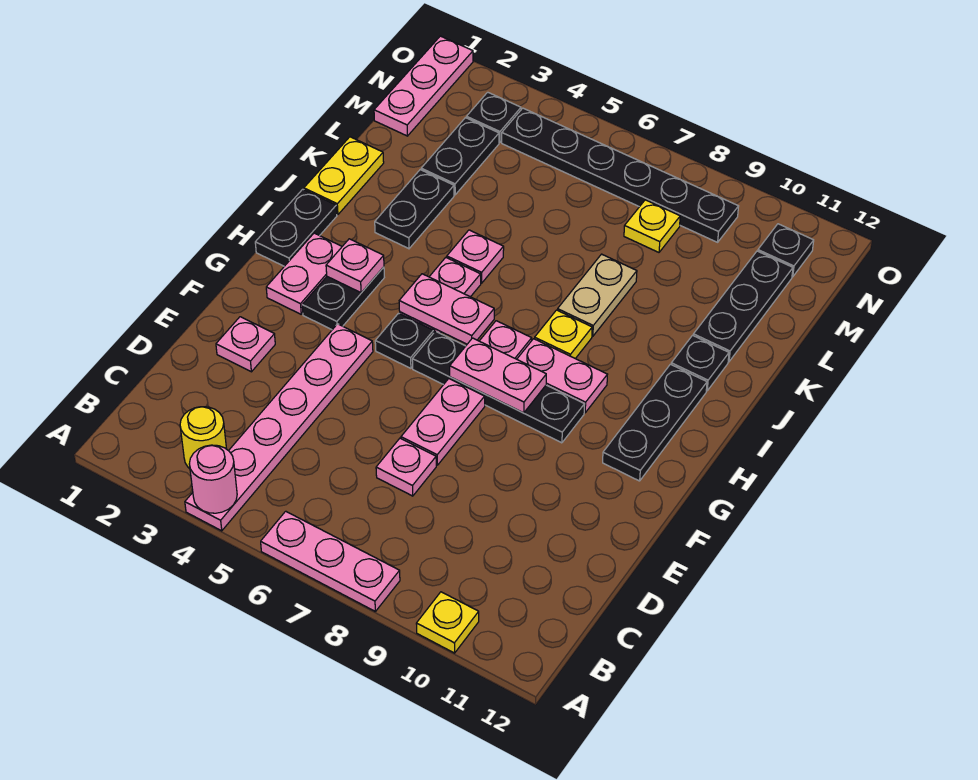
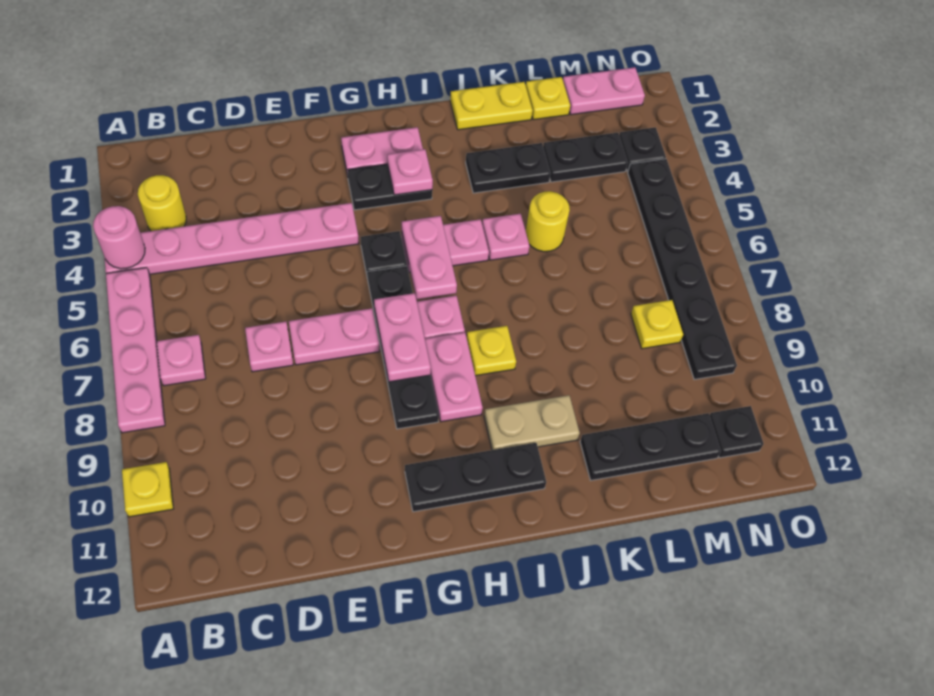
pink plate A6:A8 level 1 -> pink plate A5:A8 level 1
pink plate E2 level 1 -> pink plate B7 level 1
black plate H1:I1 level 1 -> none
tan plate J8:K8 level 1 -> tan plate I10:J10 level 1
black plate J11 level 1 -> none
none -> yellow round brick K5 level 1
none -> yellow plate L1 level 1
pink plate M1:O1 level 1 -> pink plate M1:N1 level 1

